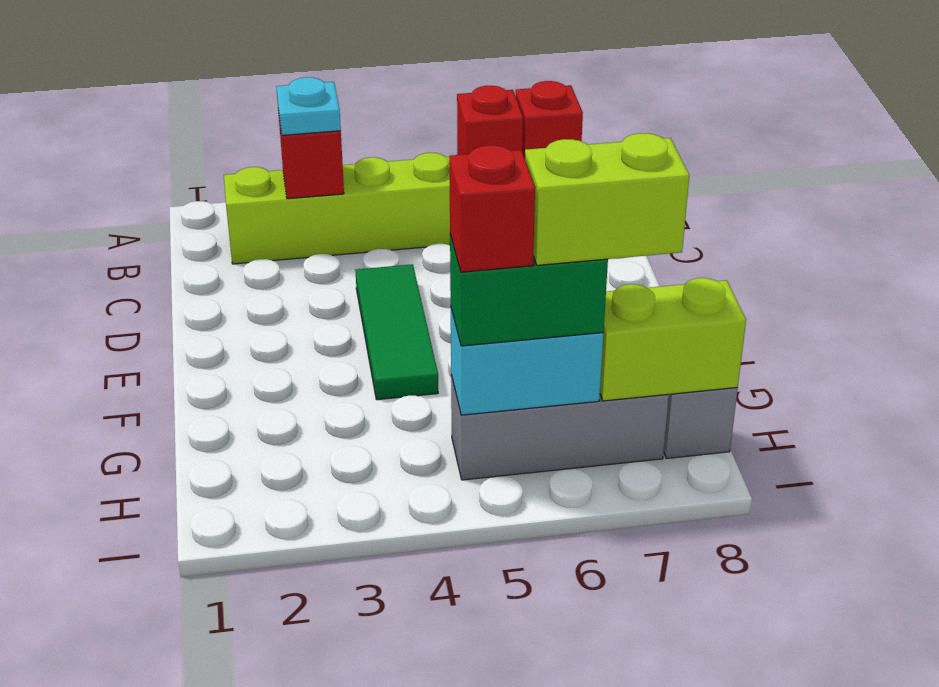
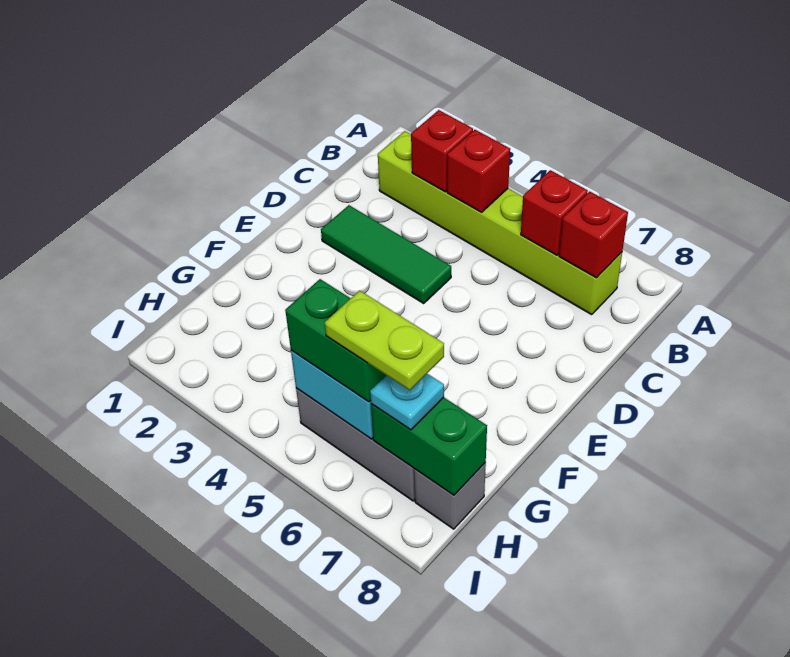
cyan plate B3 level 3 -> cyan plate H7 level 3
green tile D4:F4 level 1 -> green tile D2:D4 level 1
red brick H5 level 4 -> red brick B4 level 2
lime brick H6:H7 level 4 -> lime plate H6:H7 level 4
lime brick H7:H8 level 2 -> green brick H7:H8 level 2

